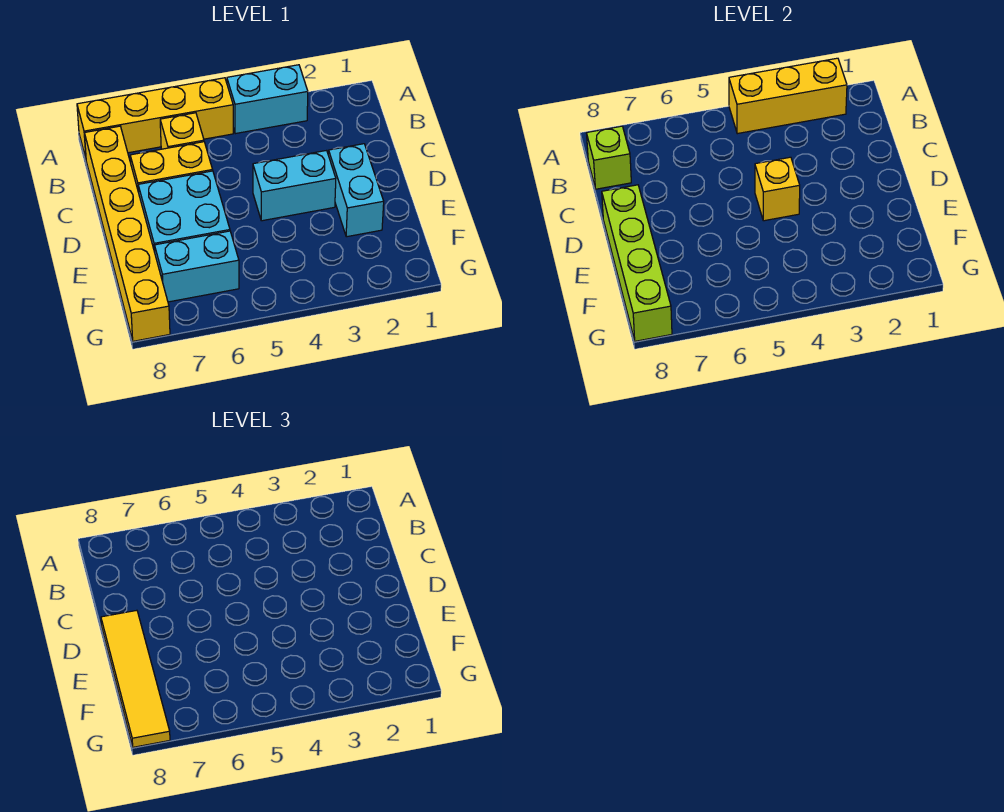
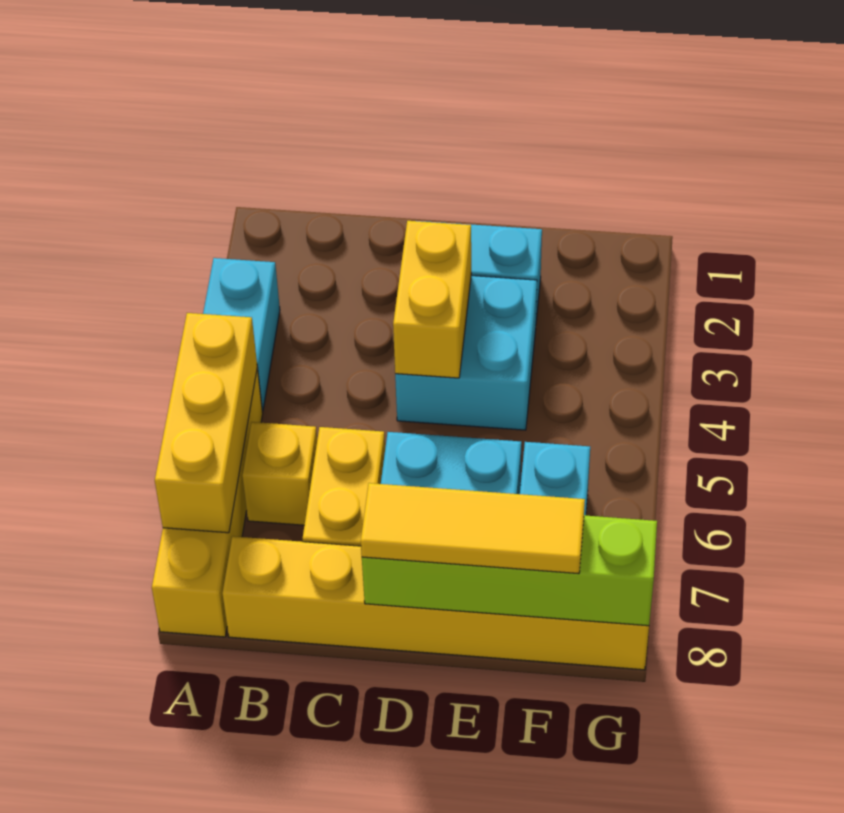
yellow brick A2:A4 level 2 -> yellow brick A5:A7 level 2
lime brick B8 level 2 -> none
cyan brick D3:D4 level 1 -> cyan brick D3:E4 level 1
yellow brick D4 level 2 -> yellow brick D3:D4 level 2
yellow tile D8:G8 level 3 -> yellow tile D8:F8 level 3

